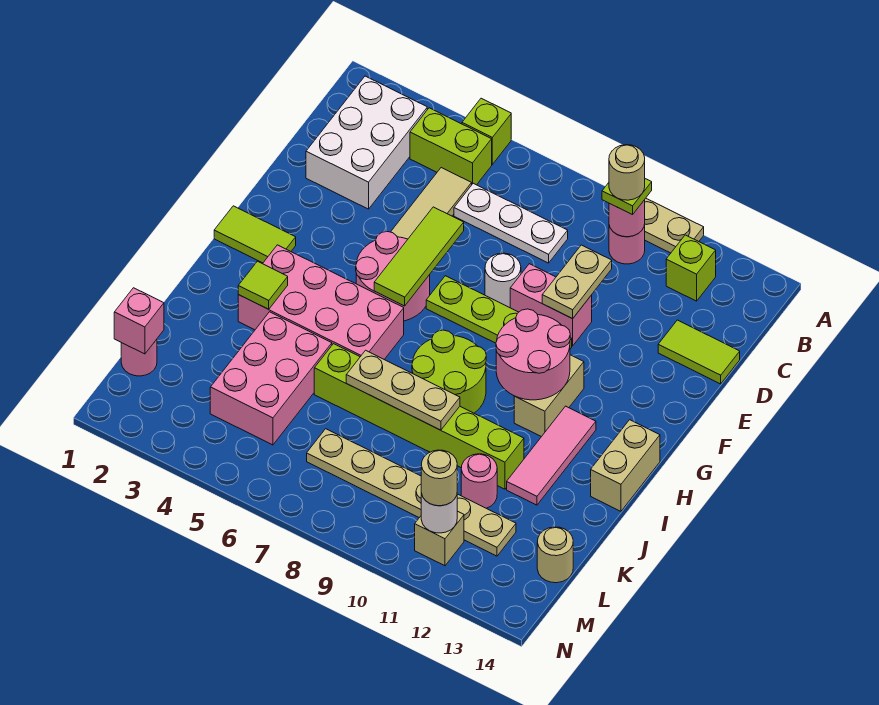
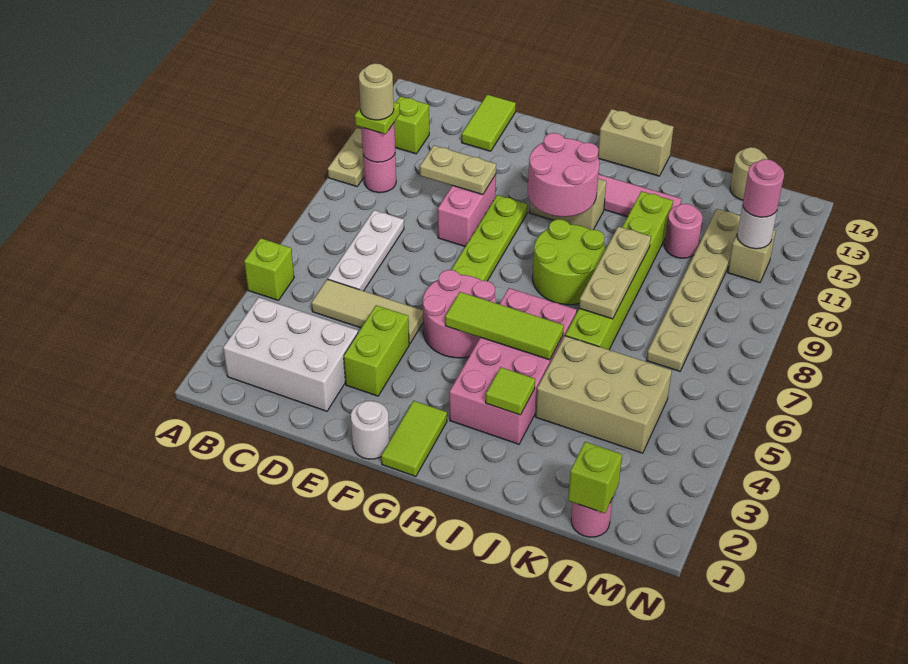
lime brick B4:B5 level 1 -> lime brick E3:E4 level 1
lime tile E6:G6 level 2 -> lime tile G5:I5 level 2
white round brick E8 level 1 -> white round brick F1 level 1
pink brick J4:L5 level 1 -> tan brick J4:L5 level 1
pink brick L1 level 2 -> lime brick L1 level 2
tan round brick M11 level 3 -> pink round brick M11 level 3

